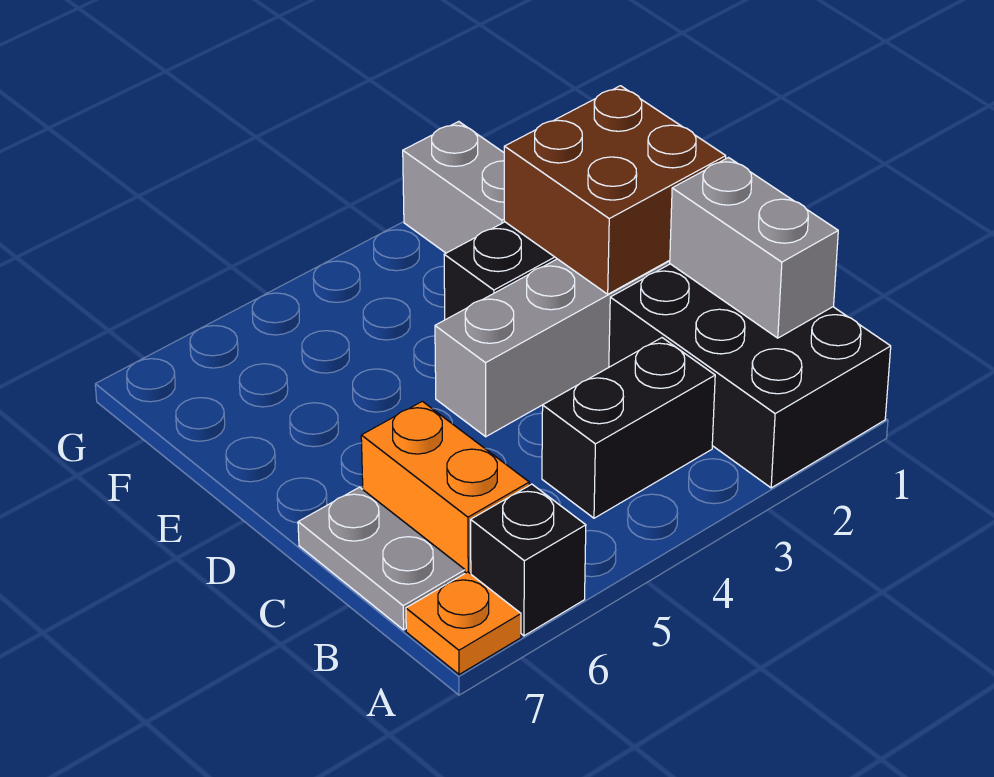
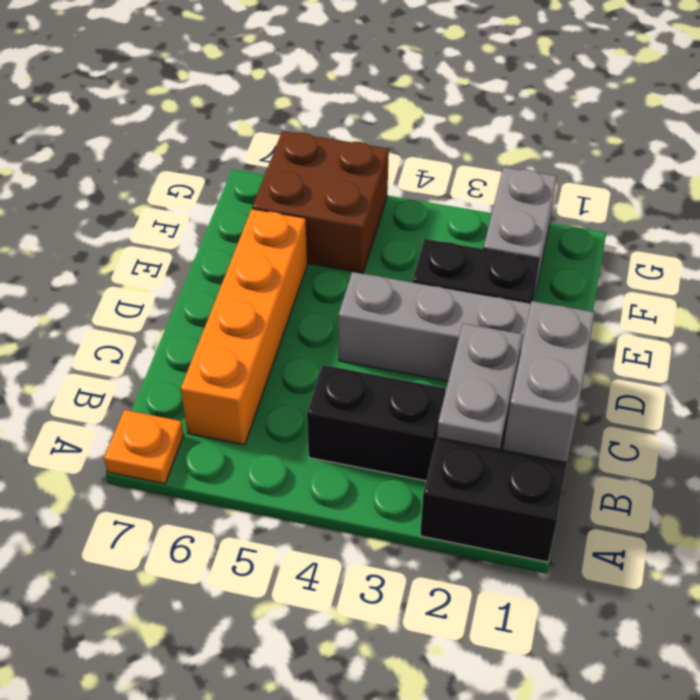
black brick A6 level 1 -> none
orange brick B6:C6 level 1 -> orange brick B6:E6 level 1
grey plate B7:C7 level 1 -> grey plate B2:C2 level 2
brown brick D1:E2 level 2 -> brown brick F5:G6 level 1

